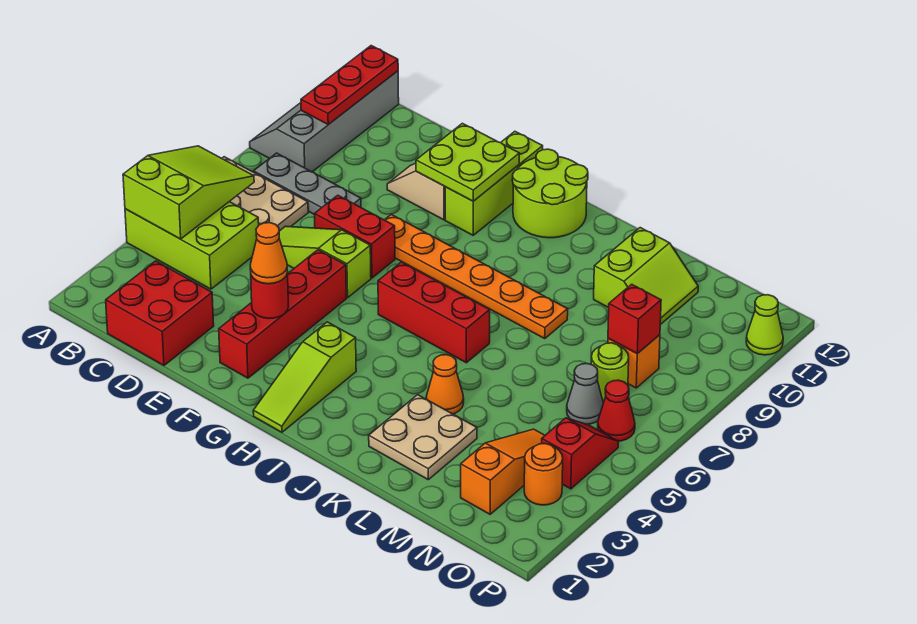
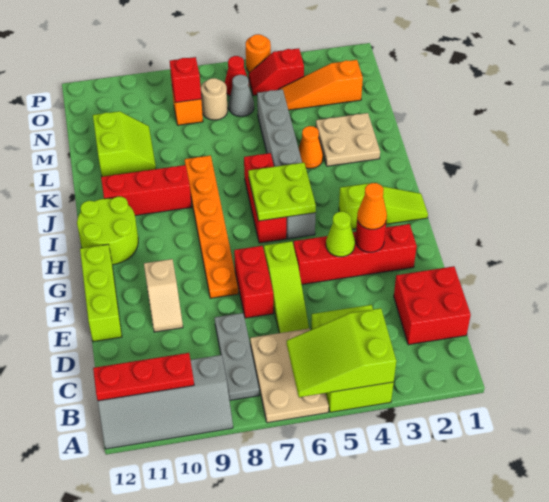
lime plate F10:G11 level 2 -> lime plate H5:I6 level 2
lime brick G10:G12 level 1 -> lime brick E12:G12 level 1
none -> grey brick H5:M5 level 1
none -> red brick J9:J11 level 1
lime slope L10:M11 level 1 top L -> lime slope L10:M11 level 1 top 11
lime round brick N7 level 1 -> tan round brick N7 level 1
orange round brick O3 level 1 -> orange round brick P5 level 1
lime cone P11 level 1 -> lime cone F4 level 2

